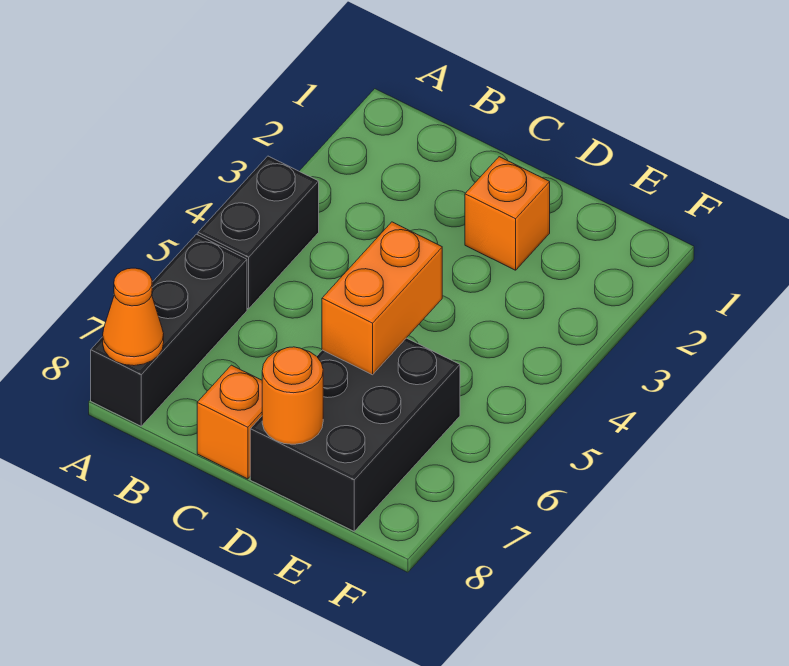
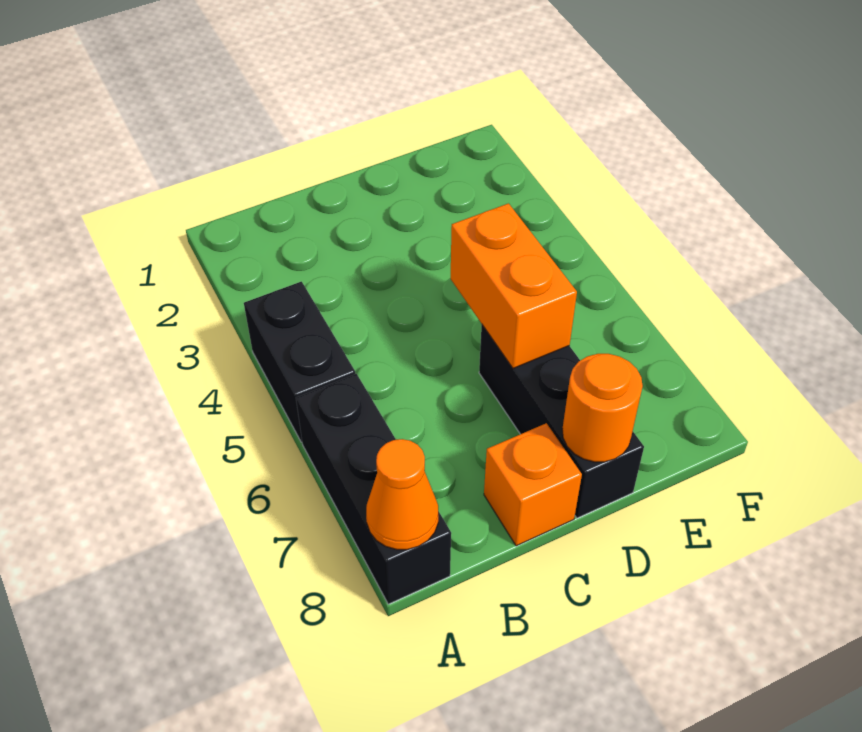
orange brick D2 level 1 -> none
black brick D6:E8 level 1 -> black brick D6:D8 level 1

